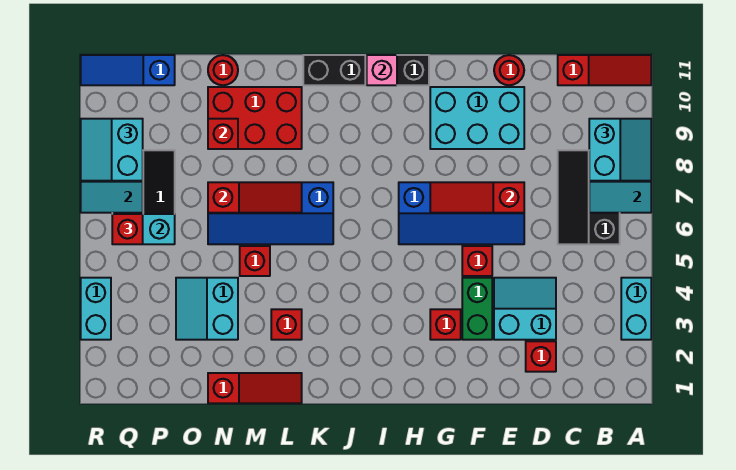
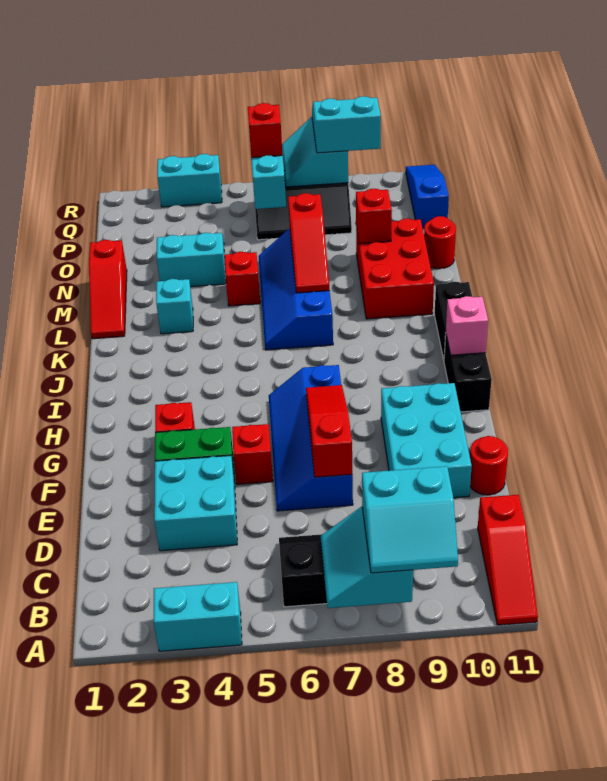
red brick D2 level 1 -> none
cyan slope D3:E4 level 1 top 3 -> cyan brick D3:E4 level 1
red brick L3 level 1 -> cyan brick L3 level 1

